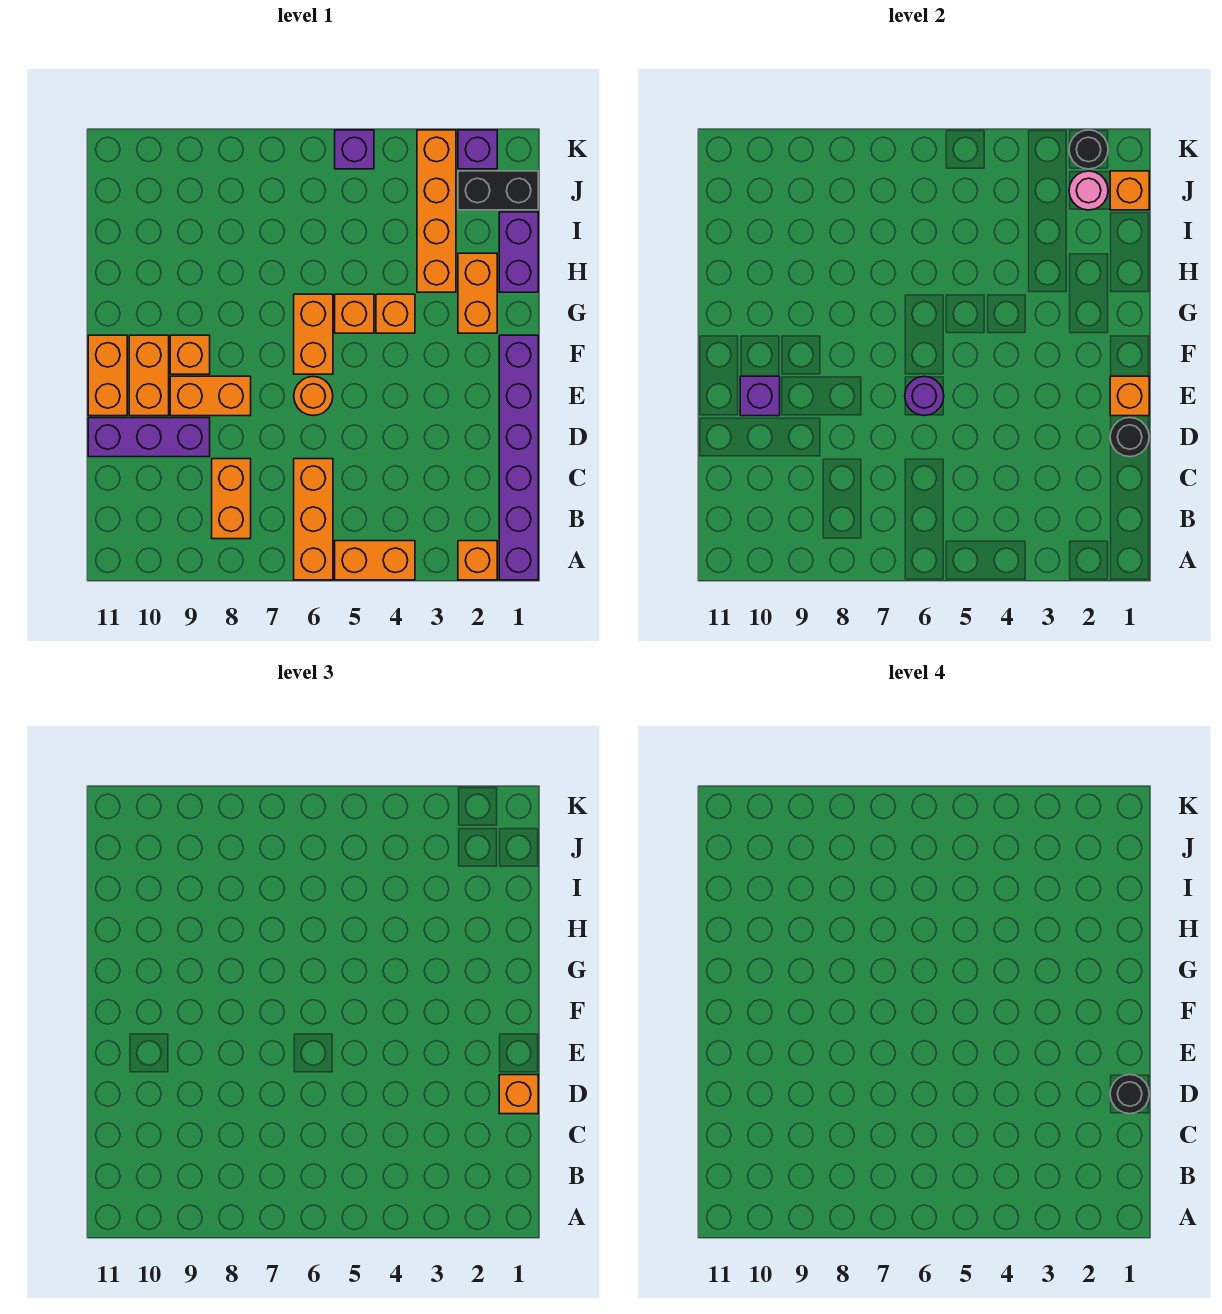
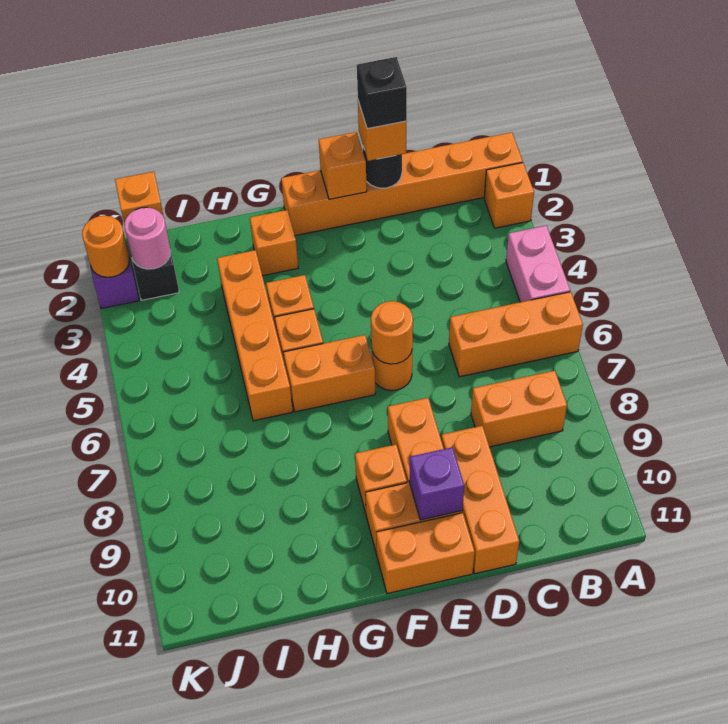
purple brick A1:F1 level 1 -> orange brick A1:F1 level 1
orange brick A4:A5 level 1 -> pink brick A4:A5 level 1
black round brick D1 level 4 -> black brick D1 level 4
purple brick D9:D11 level 1 -> orange brick D9:D11 level 1
purple round brick E6 level 2 -> orange round brick E6 level 2
orange brick G2:H2 level 1 -> orange brick G2 level 1
purple brick H1:I1 level 1 -> none
orange brick H3:K3 level 1 -> orange brick H3:H6 level 1
black round brick K2 level 2 -> orange round brick K2 level 2
purple brick K5 level 1 -> none

